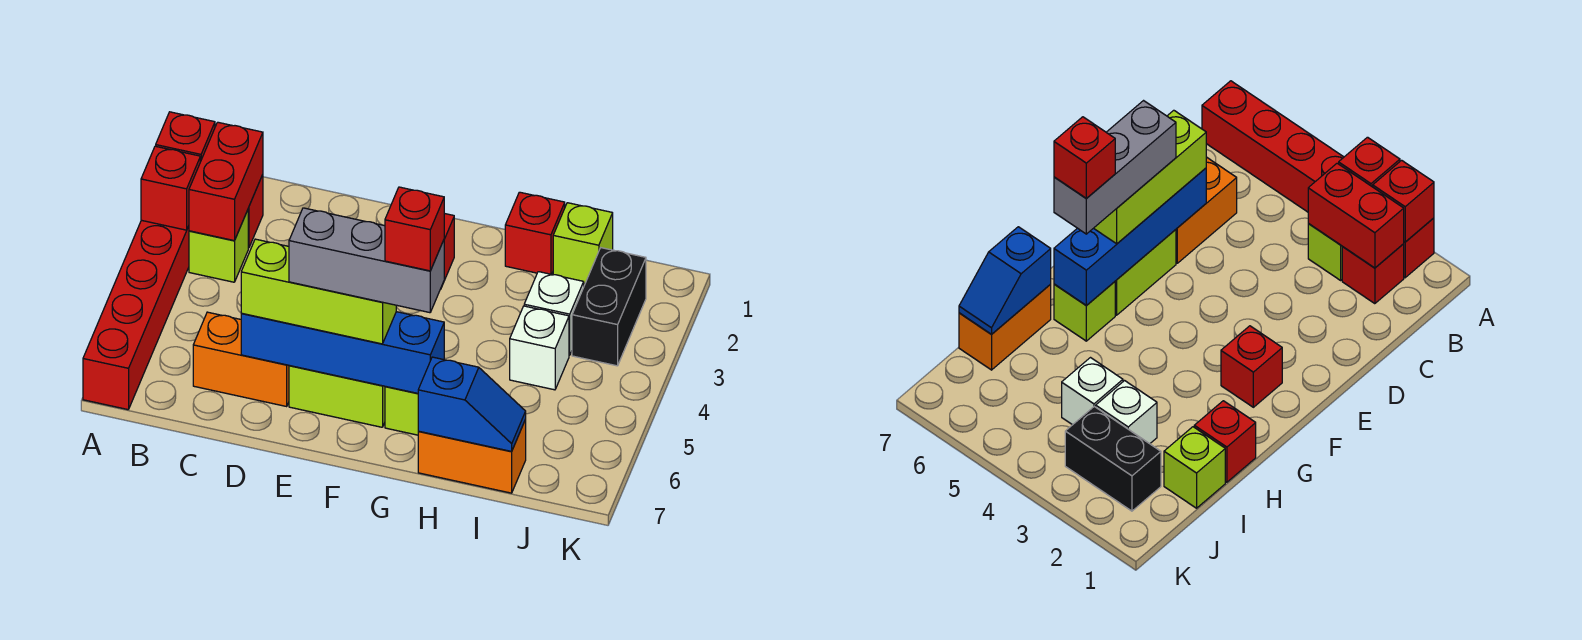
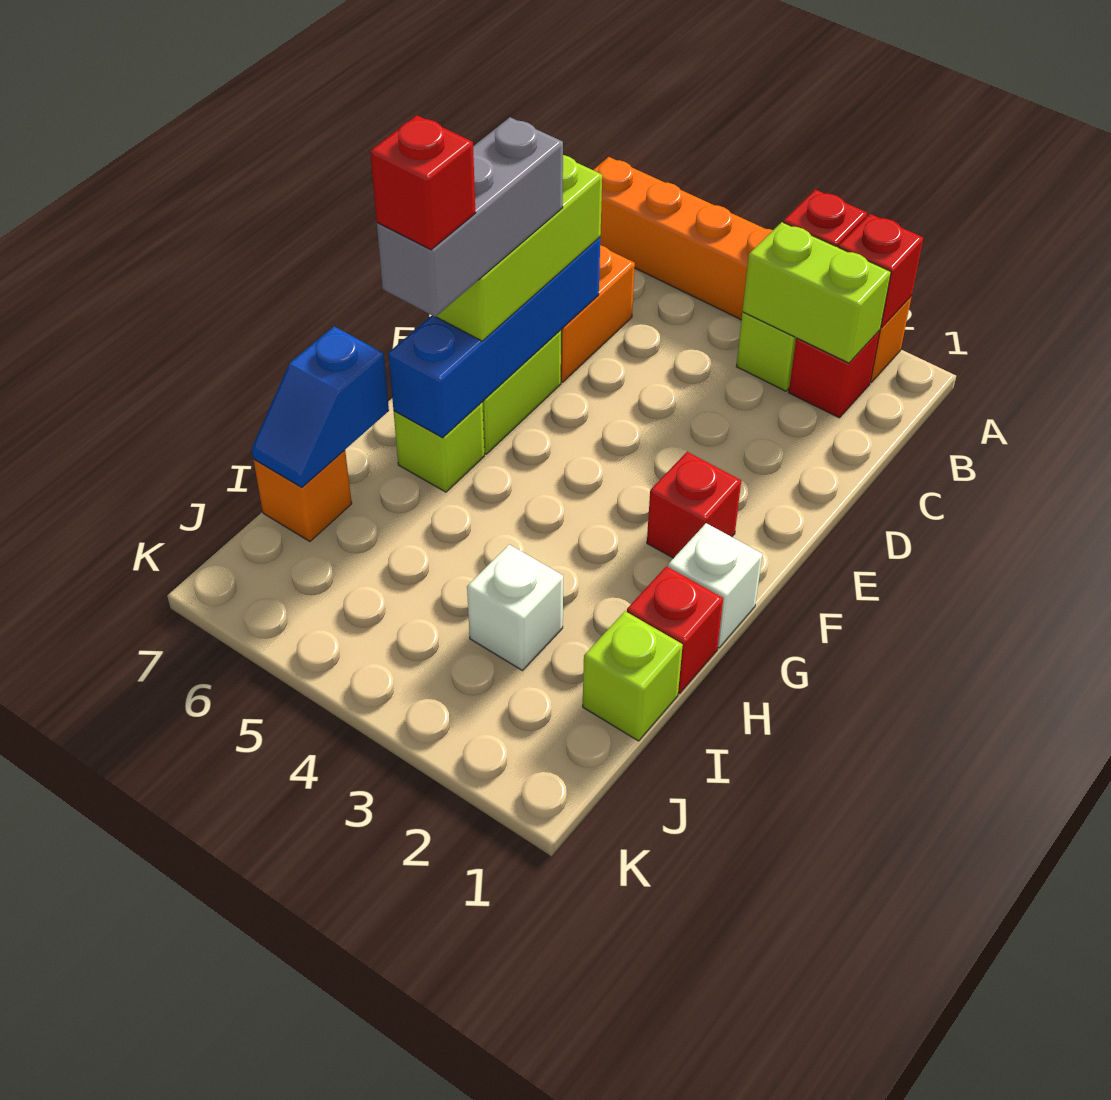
red brick A2:A7 level 1 -> orange brick A2:A7 level 1
red brick B2:B3 level 2 -> lime brick B2:B3 level 2
orange brick H7:I7 level 1 -> orange brick I7 level 1
white brick I4 level 1 -> white brick G1 level 1
black brick J2:J3 level 1 -> none

